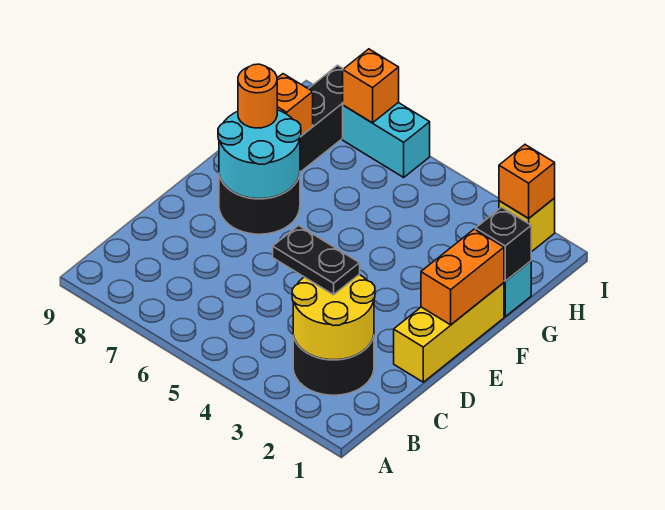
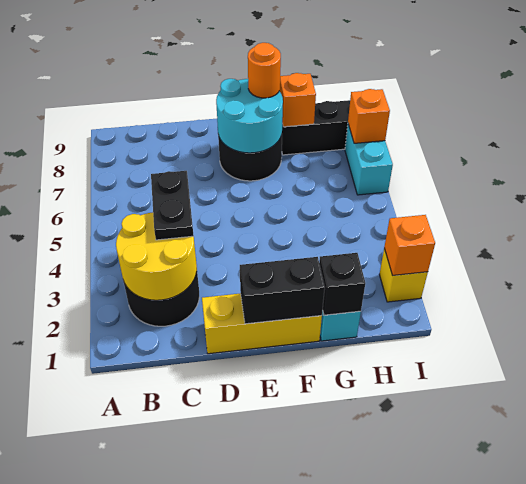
orange brick E1:F1 level 2 -> black brick E1:F1 level 2

